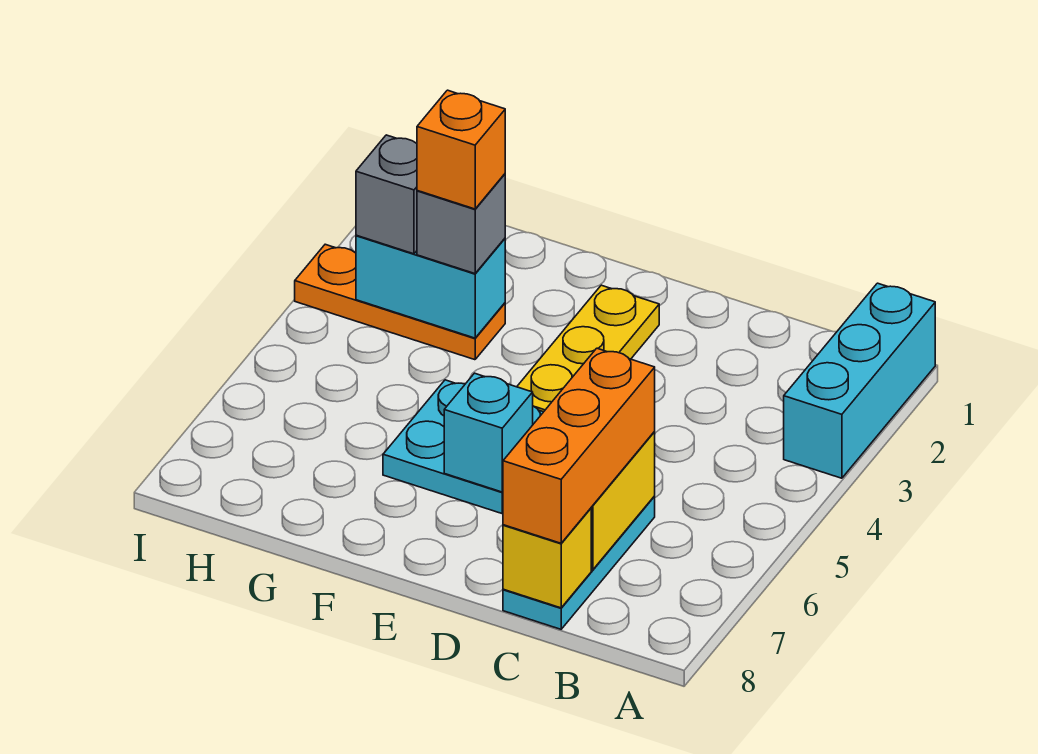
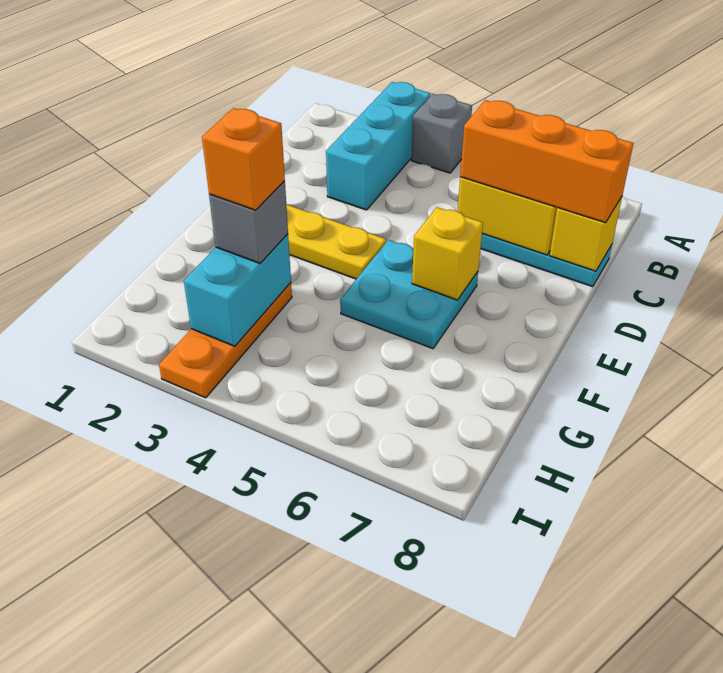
cyan brick A1:A3 level 1 -> cyan brick A3:C3 level 1
cyan brick E6 level 2 -> yellow brick E6 level 2
grey brick H3 level 3 -> grey brick A4 level 1

